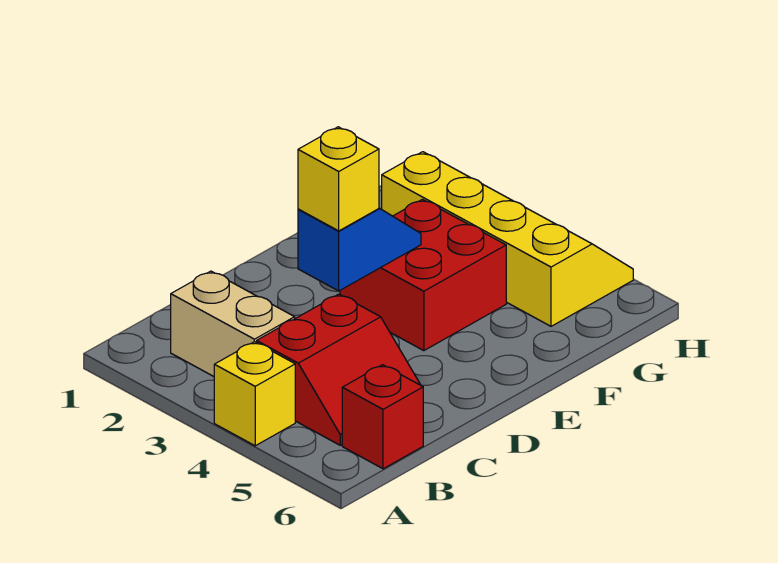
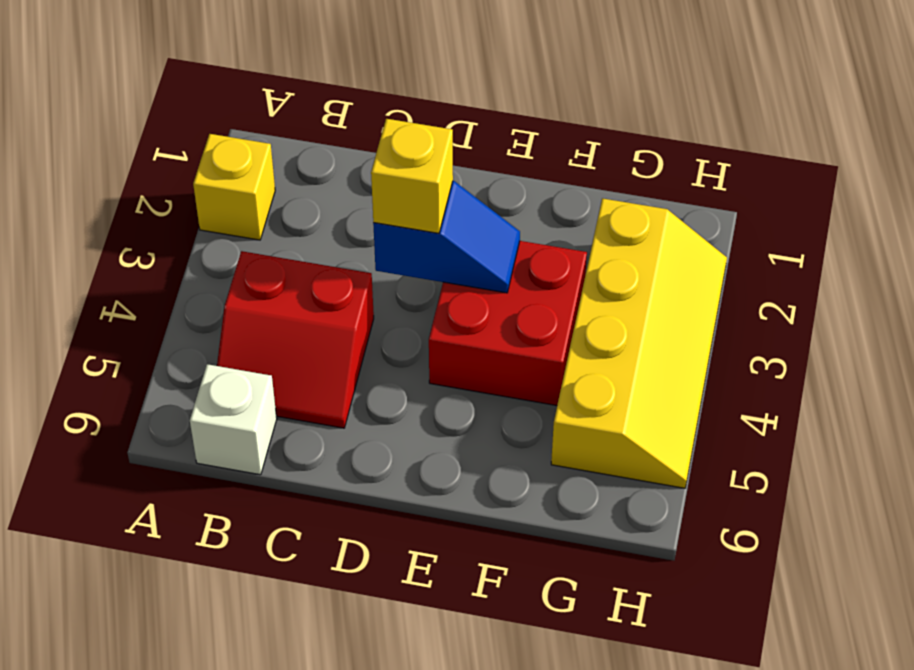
yellow brick A4 level 1 -> yellow brick A2 level 1
tan brick B2:B3 level 1 -> none
red brick B6 level 1 -> white brick B6 level 1

